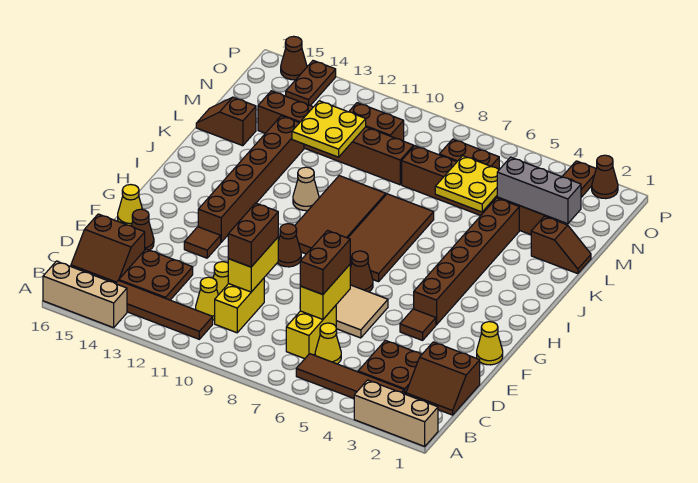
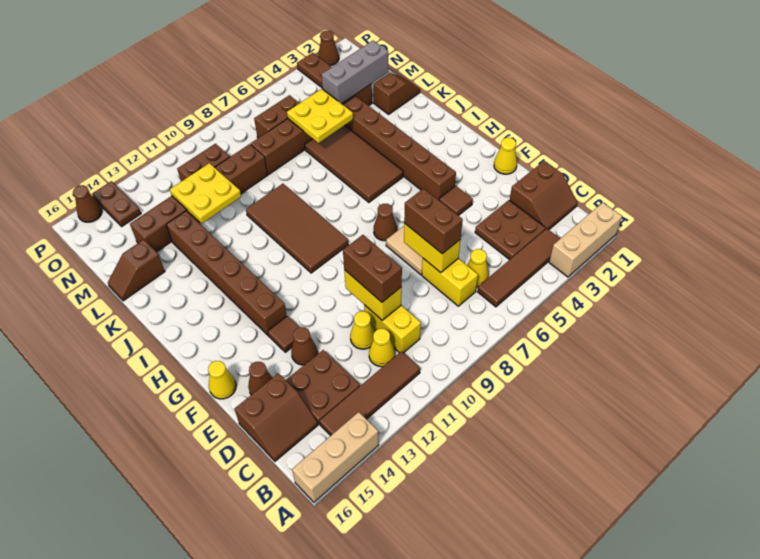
brown cone G10 level 1 -> brown cone E13 level 1
brown tile H7:K8 level 1 -> brown tile I5:L6 level 1
tan cone J11 level 1 -> none

